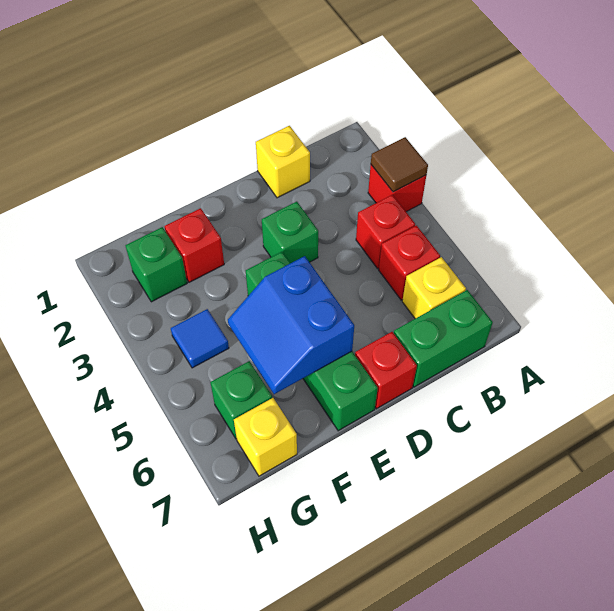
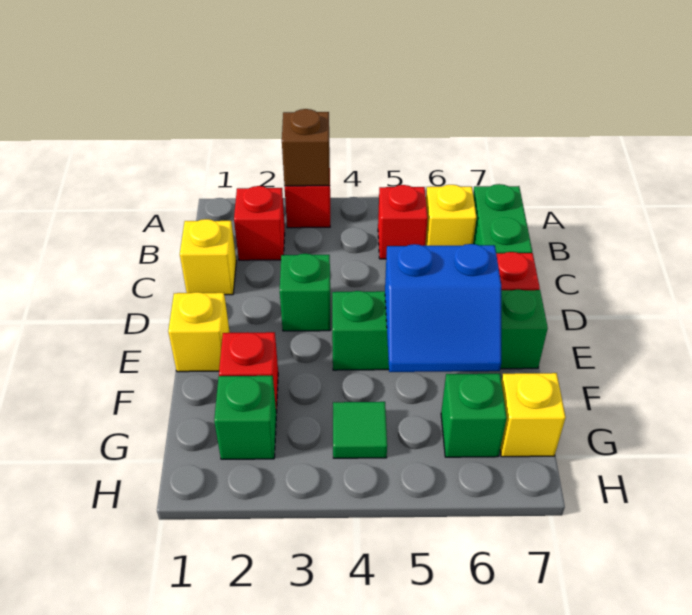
brown tile A3 level 2 -> brown brick A3 level 2
red brick B4 level 1 -> red brick B2 level 1
none -> yellow brick E1 level 1
blue tile G4 level 1 -> green tile G4 level 1

